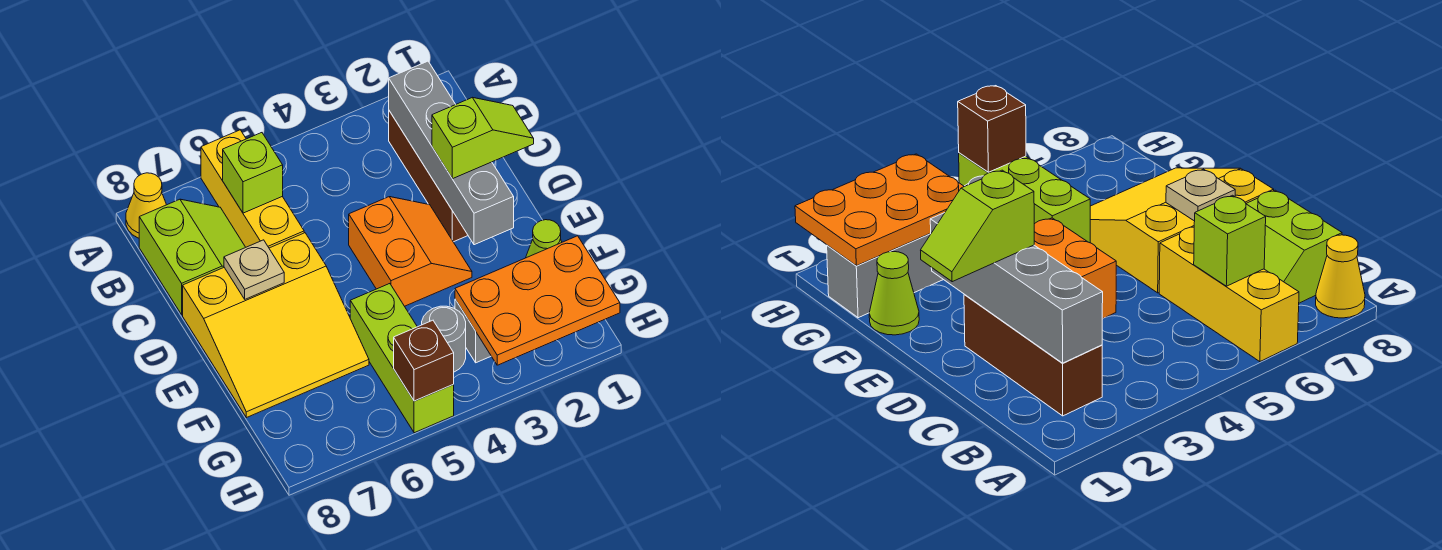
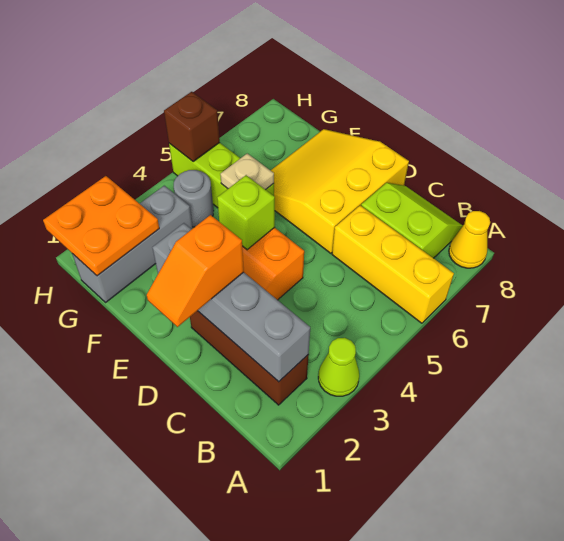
lime brick B6 level 2 -> lime brick E4 level 2
lime slope B7:C8 level 1 top 8 -> lime slope B7:C8 level 1 top 7
lime slope D1:D2 level 3 top 2 -> orange slope D1:D2 level 3 top 2
tan plate D7 level 2 -> tan plate F5 level 2
lime cone F1 level 1 -> lime cone A3 level 1
orange plate G1:H3 level 2 -> orange plate G1:H2 level 2

